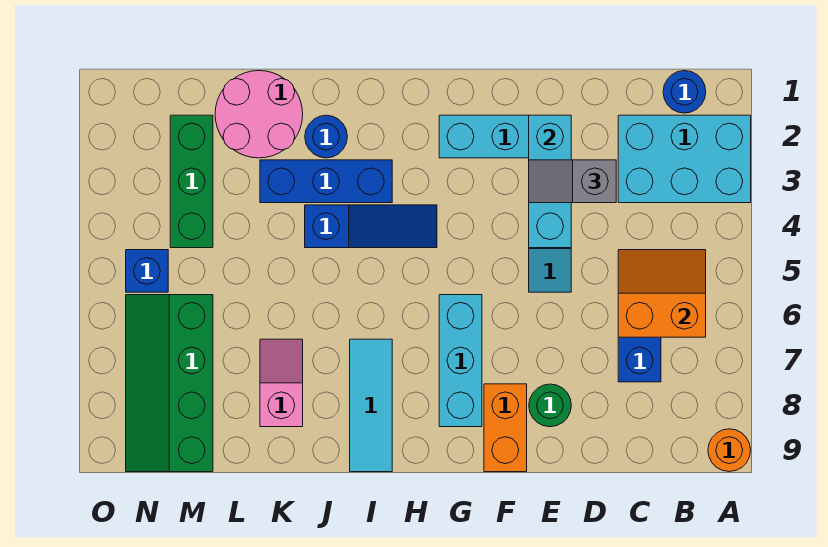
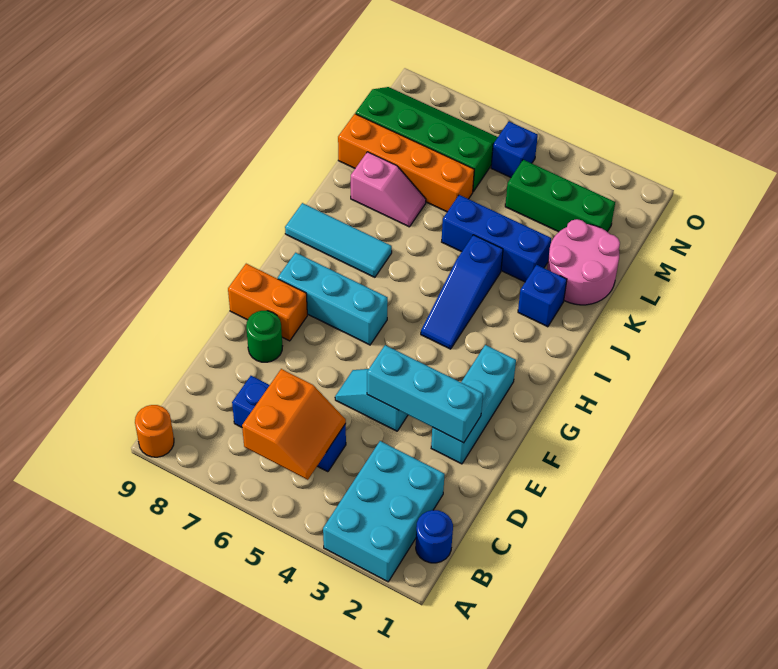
grey slope D3:E3 level 3 top D -> none
blue brick I3:K3 level 1 -> blue brick K3:K5 level 1
blue round brick J2 level 1 -> blue brick J2 level 1
none -> orange brick L6:L9 level 1

